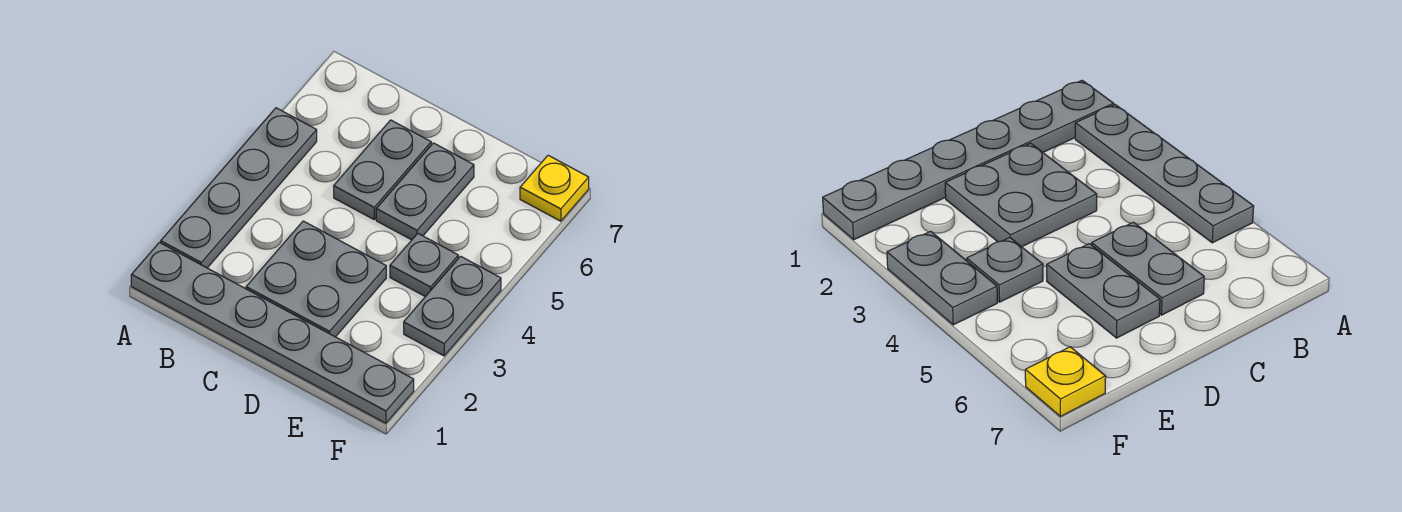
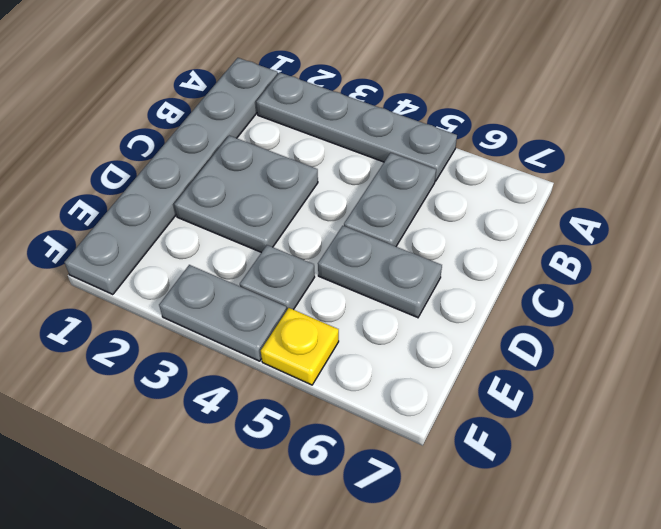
grey plate C5:C6 level 1 -> grey plate B5:C5 level 1
yellow plate F7 level 1 -> yellow plate F5 level 1

